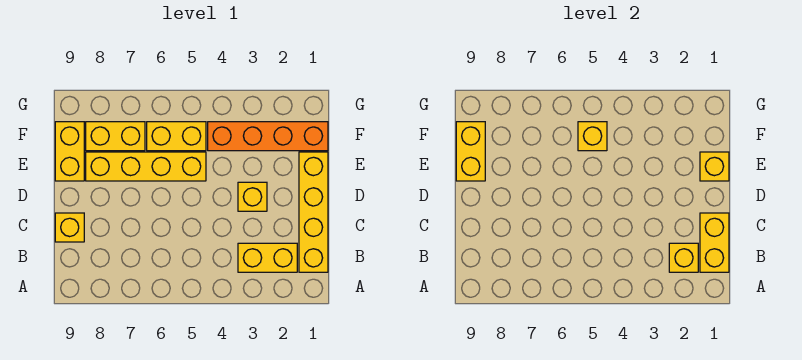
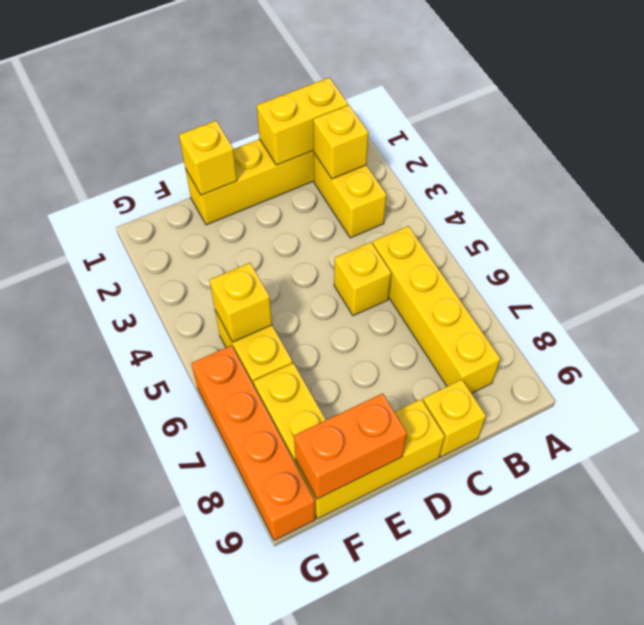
yellow brick D3 level 1 -> yellow brick C5 level 1
yellow brick E5:E8 level 1 -> yellow brick B5:B8 level 1
yellow brick E9:F9 level 1 -> yellow brick D9:F9 level 1
yellow brick E9:F9 level 2 -> orange brick E9:F9 level 2
orange brick F1:F4 level 1 -> orange brick G6:G9 level 1

